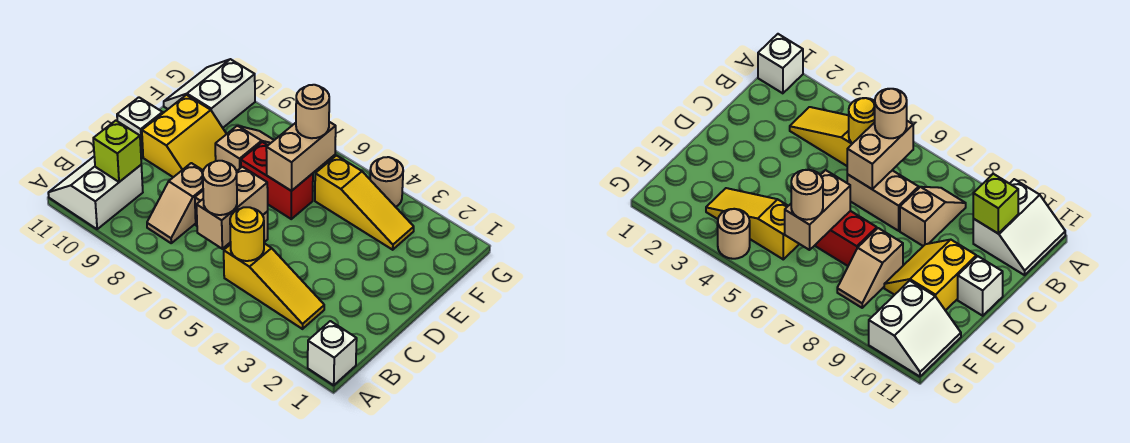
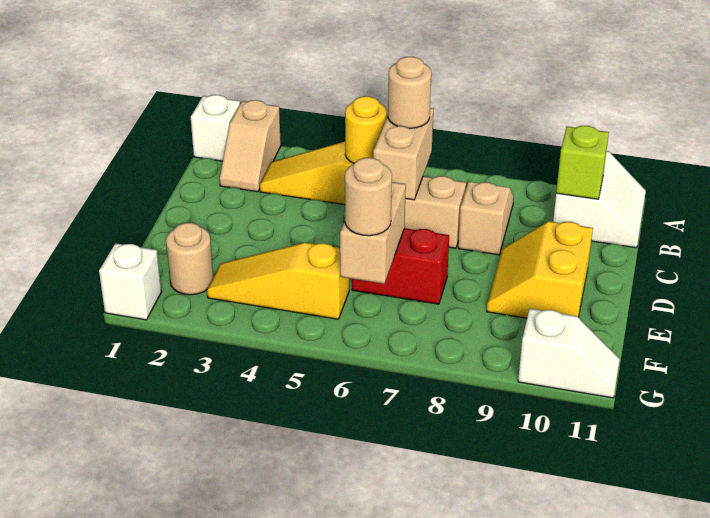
white brick D11 level 1 -> white brick G1 level 1
tan slope E8:F8 level 1 top E -> tan slope A2:B2 level 1 top A
white slope F10:G11 level 1 top 10 -> white slope G10:G11 level 1 top 10
tan round brick G4 level 1 -> tan round brick F2 level 1

